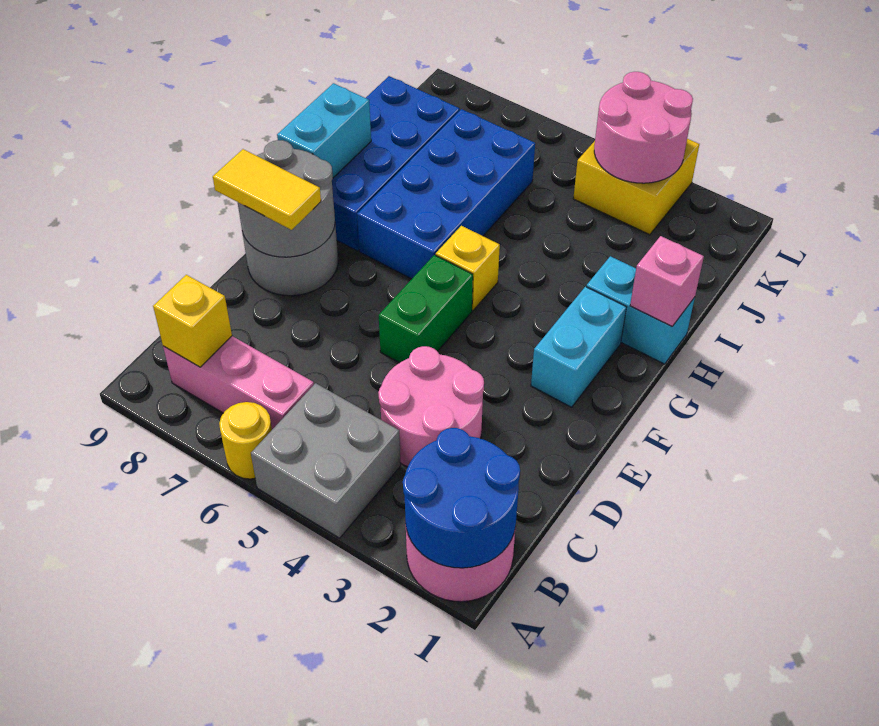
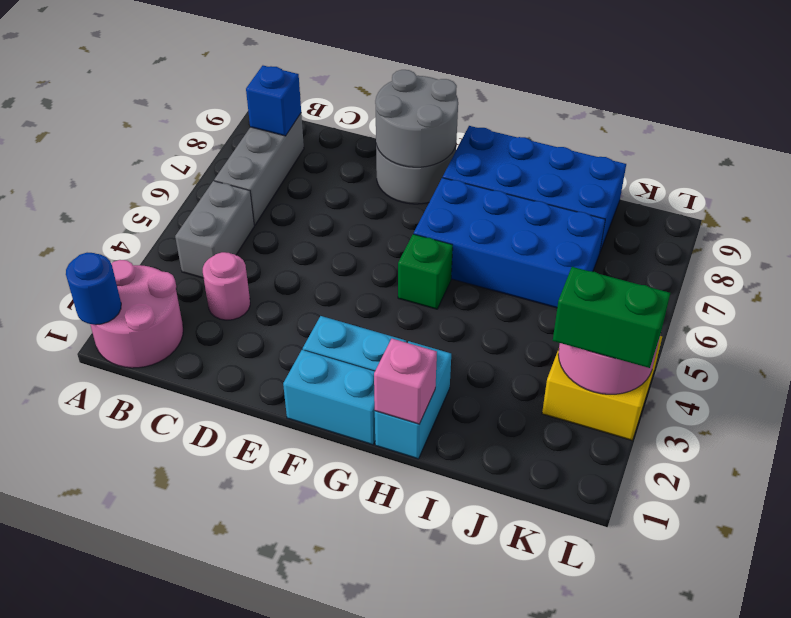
blue round brick A1:B2 level 2 -> blue round brick A1 level 2
grey brick A4:B5 level 1 -> grey brick B4:B5 level 1
yellow round brick A6 level 1 -> none
pink brick B6:B8 level 1 -> grey brick B6:B8 level 1
yellow brick B8 level 2 -> blue brick B8 level 2
pink round brick C3:D4 level 1 -> pink round brick C3 level 1
green brick E5:F5 level 1 -> green brick K3:L3 level 3
yellow tile E8:E9 level 3 -> none
yellow brick G5 level 1 -> green brick G5 level 1
cyan brick G9:H9 level 2 -> cyan brick F1:G1 level 1

